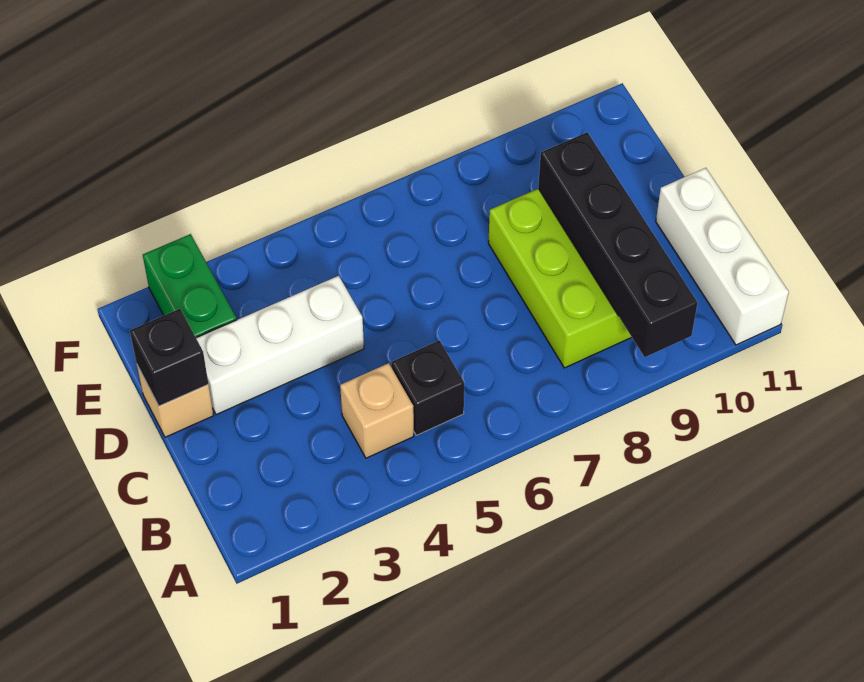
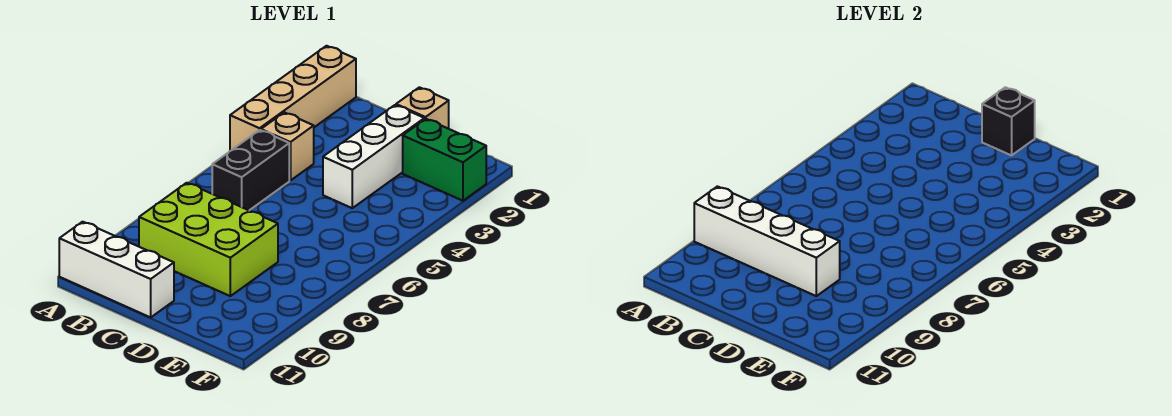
none -> tan brick A1:A4 level 1
black brick A9:D9 level 2 -> white brick A9:D9 level 2
black brick B5 level 1 -> black brick B5:B6 level 1

